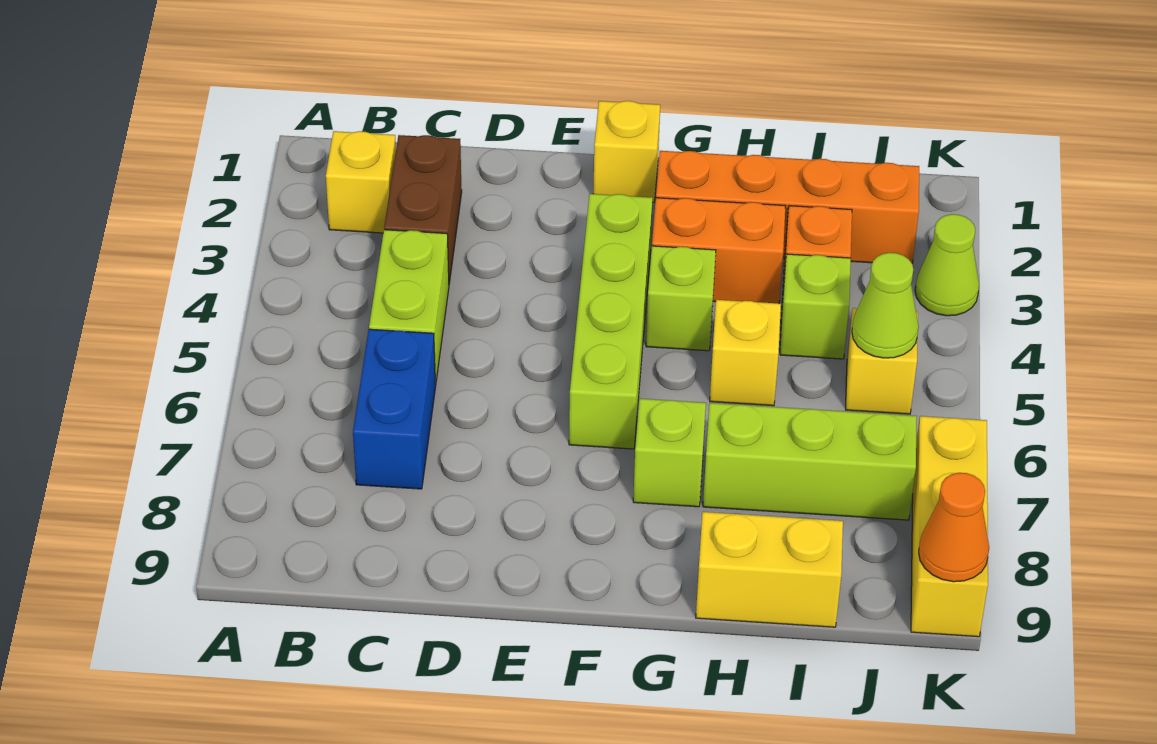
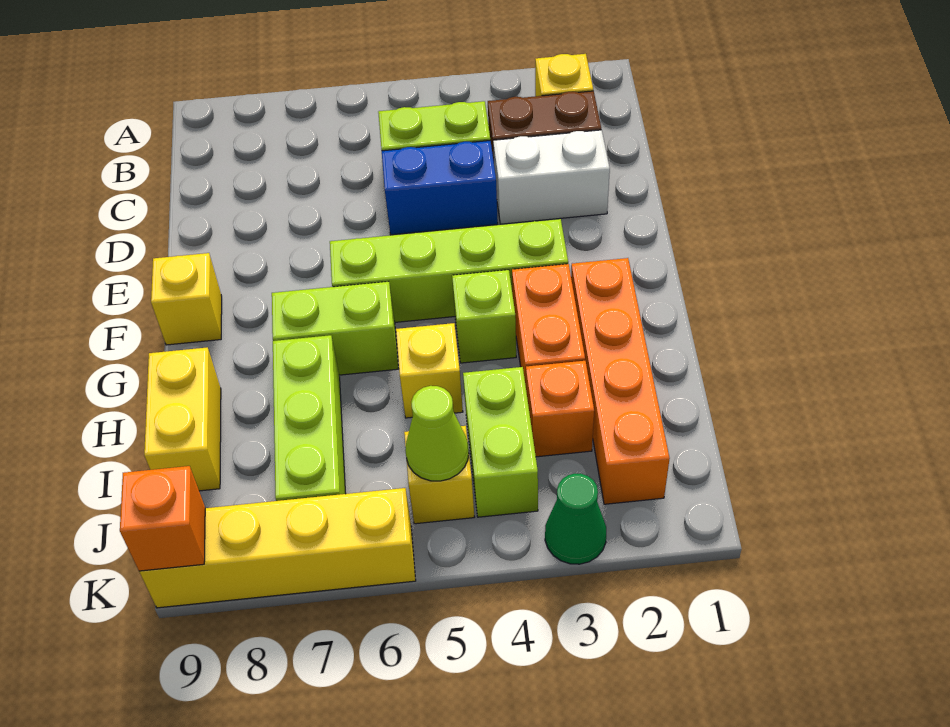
blue brick C6:C7 level 1 -> blue brick D4:D5 level 1
none -> white brick D2:D3 level 1
yellow brick F1 level 1 -> yellow brick F9 level 1
lime brick G7 level 1 -> lime brick G6:G7 level 1
lime brick I4 level 1 -> lime brick I4:J4 level 1
lime cone K3 level 1 -> green cone K3 level 1
yellow brick K7:K9 level 1 -> yellow brick K6:K9 level 1
orange cone K9 level 2 -> orange brick K9 level 2

